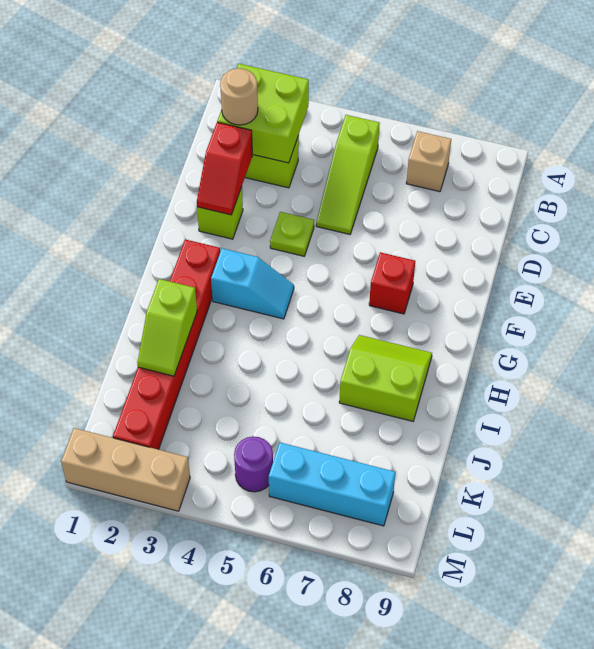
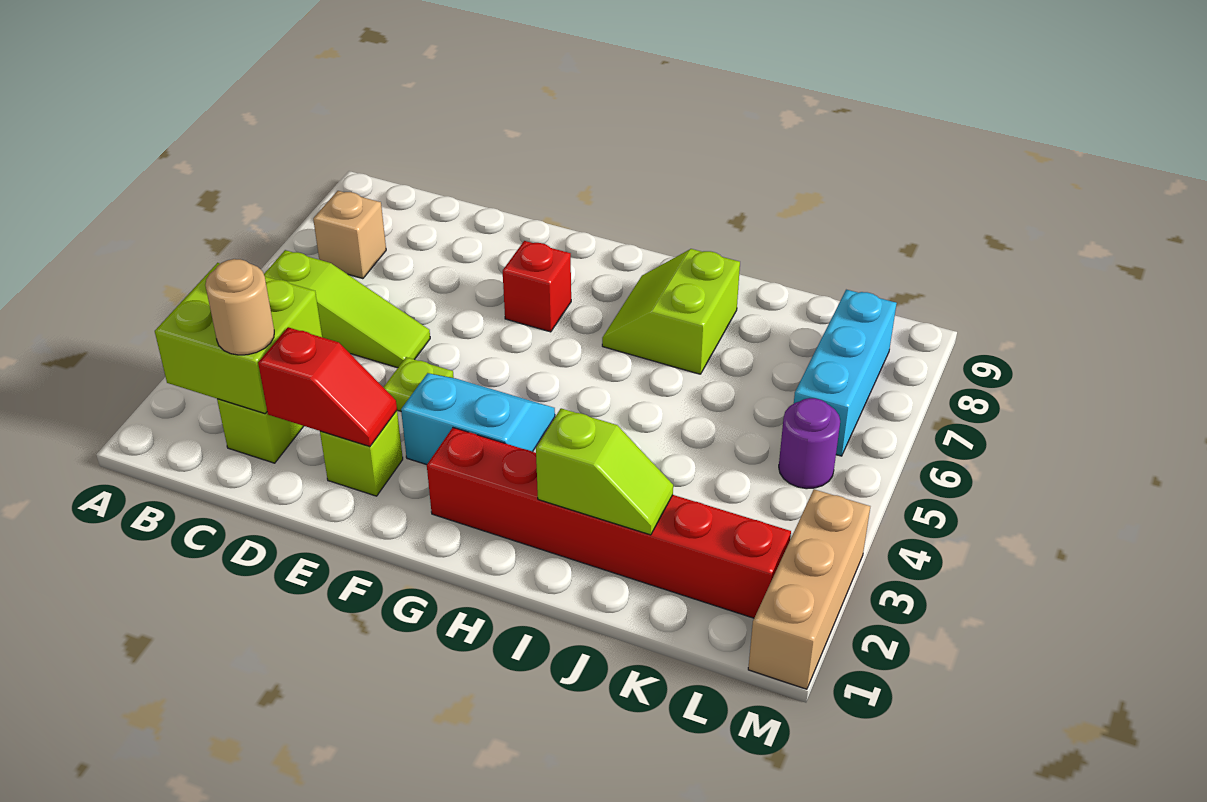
cyan slope G3:G4 level 1 top 3 -> cyan slope F3:G4 level 1 top 3

